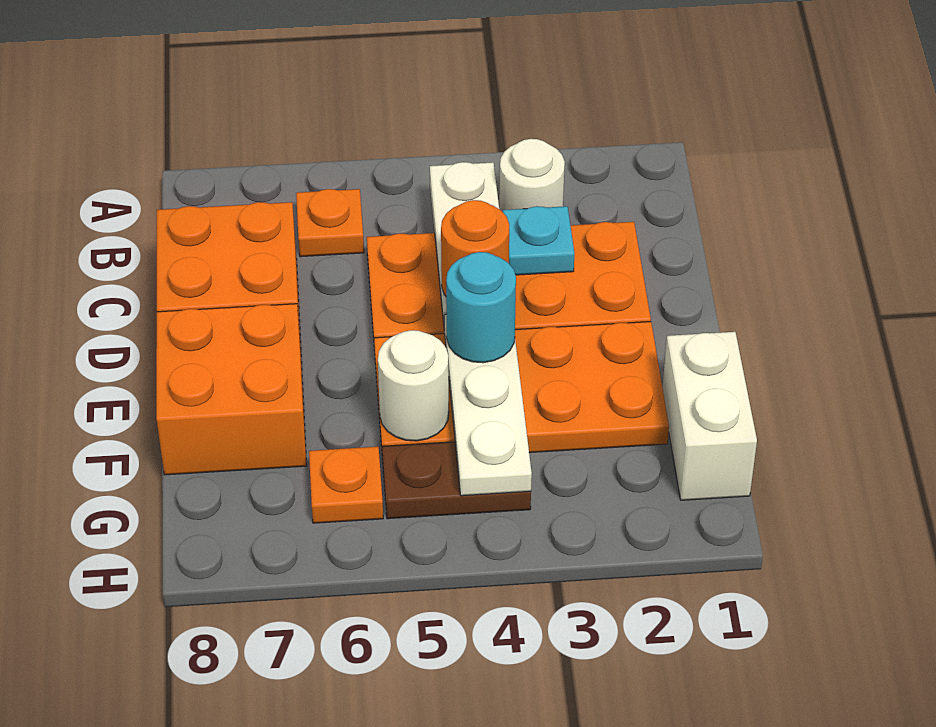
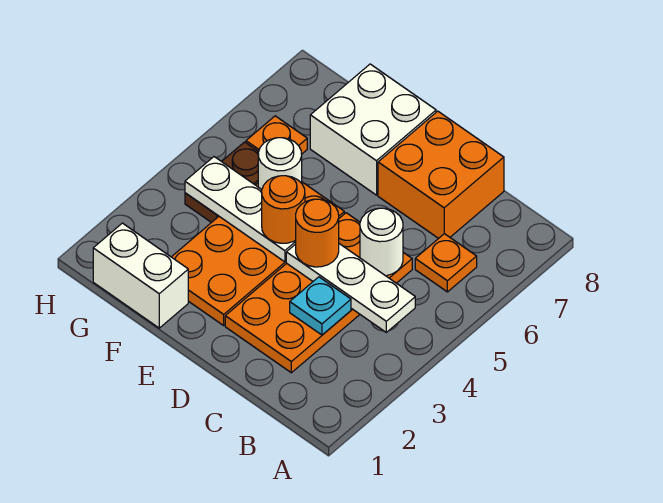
white round brick B3 level 1 -> white round brick C5 level 2
cyan round brick E4 level 3 -> orange round brick E4 level 3
orange brick E7:F8 level 1 -> white brick E7:F8 level 1

